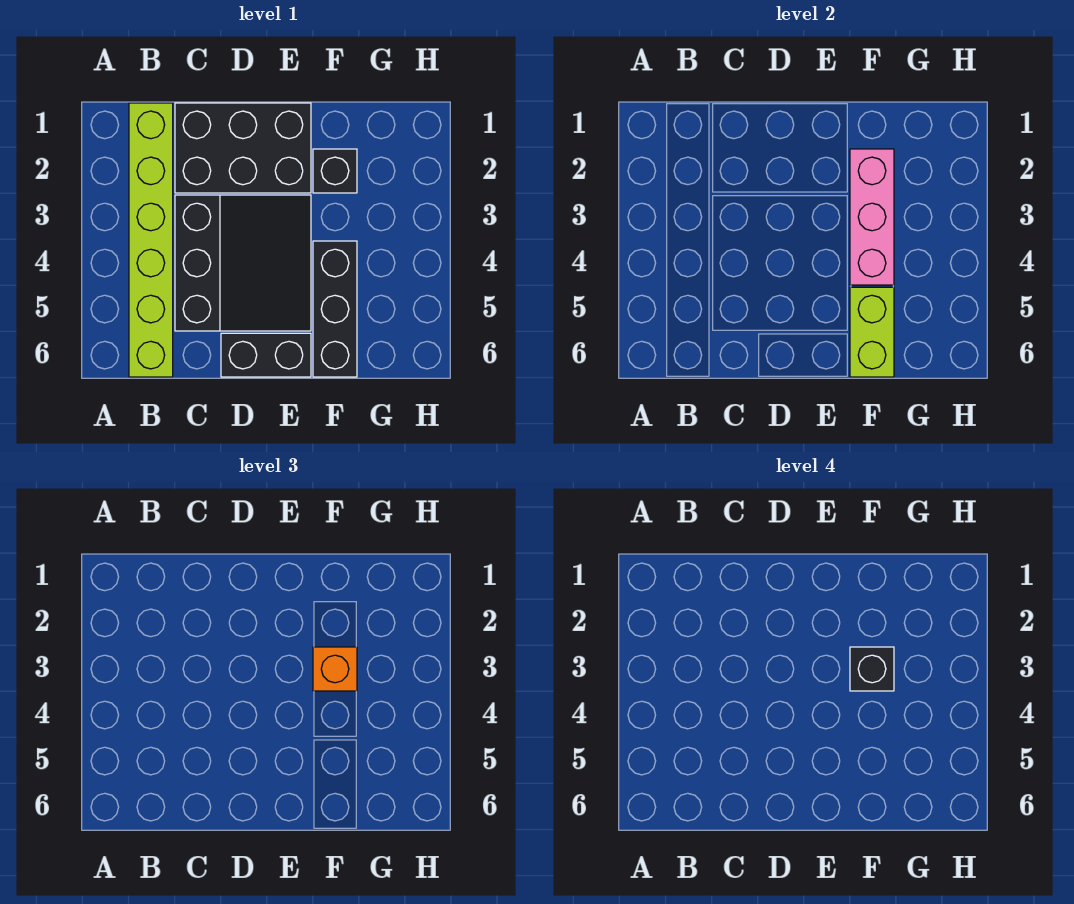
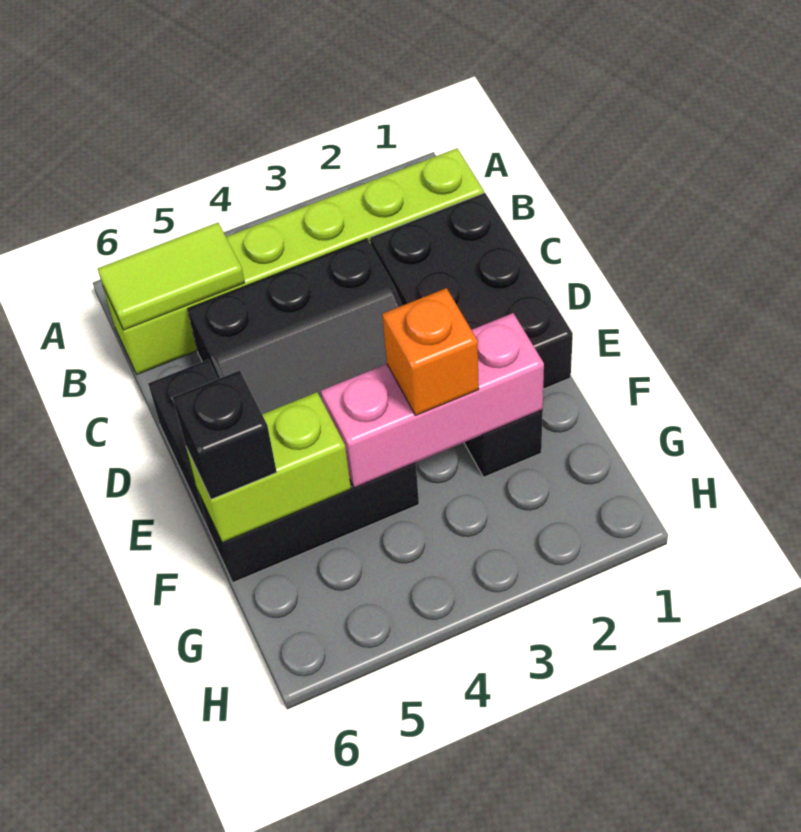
none -> lime tile B5:B6 level 2
black brick F3 level 4 -> black brick F6 level 3

